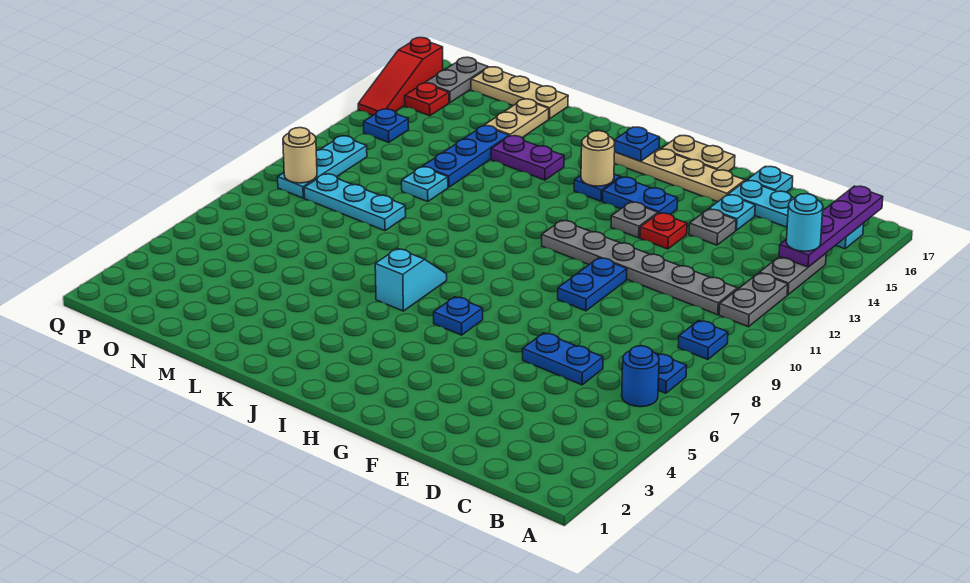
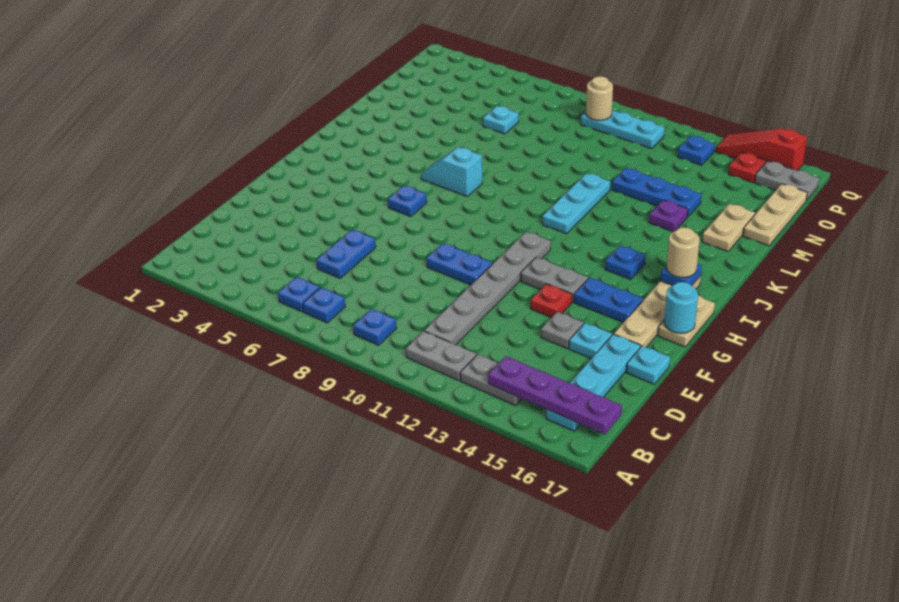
blue round brick B6 level 1 -> blue plate B6 level 1
cyan round brick B14 level 3 -> cyan round brick G17 level 2
grey plate G13 level 1 -> grey plate G12:G13 level 1
blue plate G14:H14 level 1 -> blue plate G14:G15 level 1
tan round brick I14 level 2 -> tan round brick I16 level 3
cyan slope J6:J7 level 1 top 6 -> cyan slope J6:J7 level 1 top 7
purple plate K14:L14 level 1 -> purple plate L14 level 1
cyan plate M9:O9 level 1 -> cyan plate J11:L11 level 1
cyan plate M11 level 1 -> cyan plate N6 level 1
tan plate M15:M16 level 1 -> tan plate L16:M16 level 1

